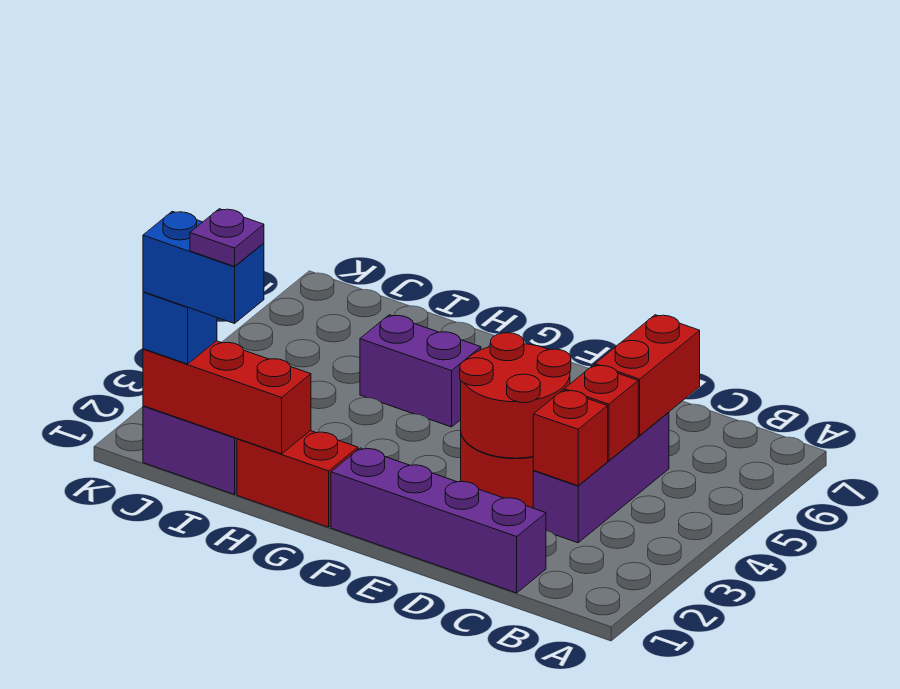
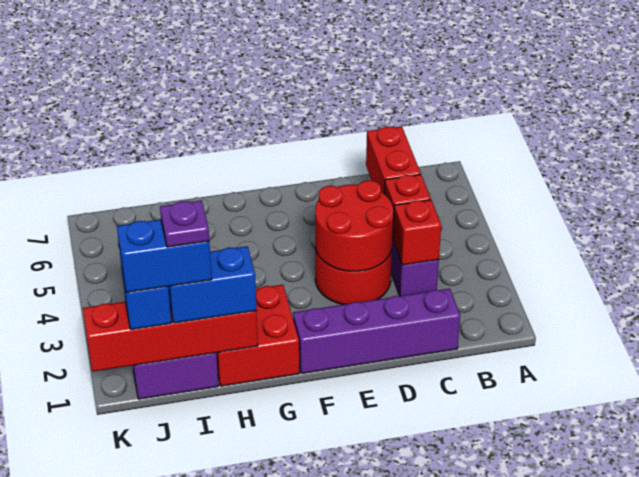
red brick G1:H1 level 1 -> red brick G1:H2 level 1
purple brick G5:H5 level 1 -> none
red brick H1:J1 level 2 -> red brick H1:K1 level 2
none -> blue brick H1:I1 level 3

